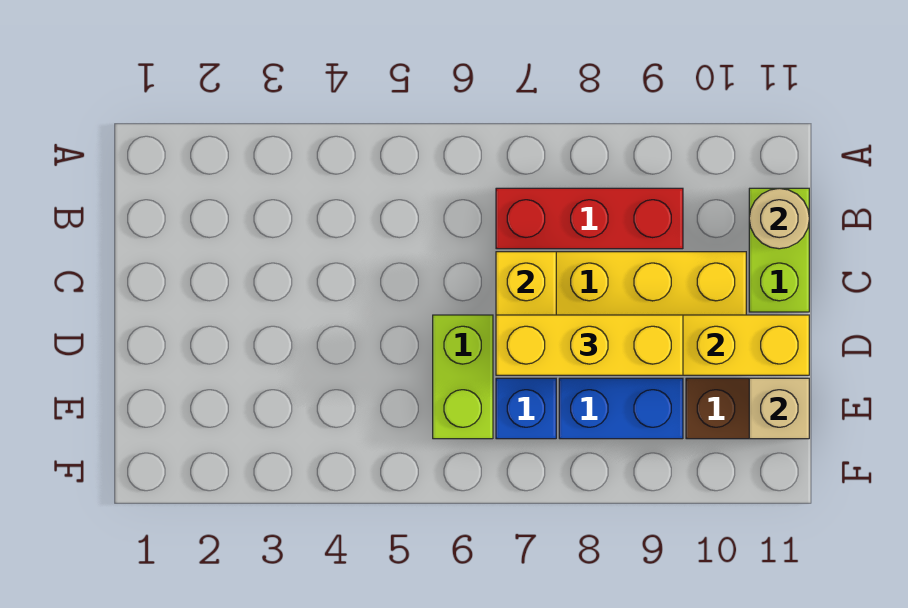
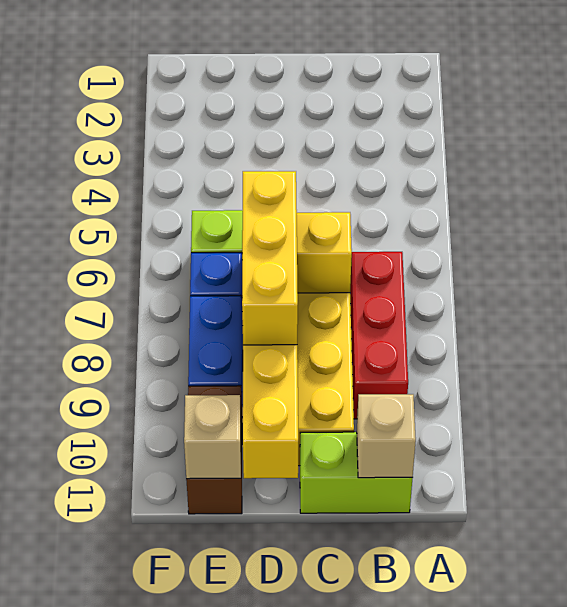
tan round brick B11 level 2 -> tan brick B11 level 2

